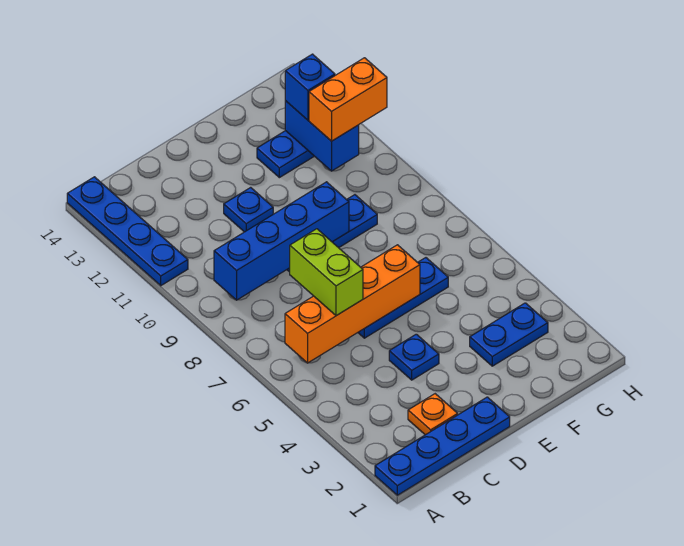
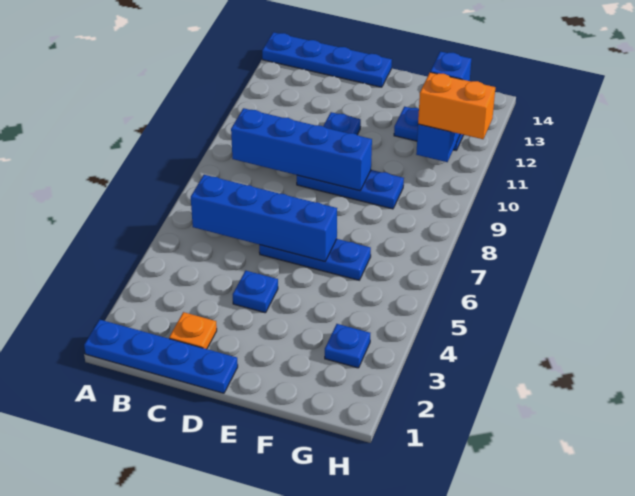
blue plate A11:A14 level 1 -> blue plate A14:D14 level 1
orange brick B6:E6 level 2 -> blue brick B6:E6 level 2
lime brick C6:C7 level 3 -> none
blue plate F3:G3 level 1 -> blue plate G3 level 1

